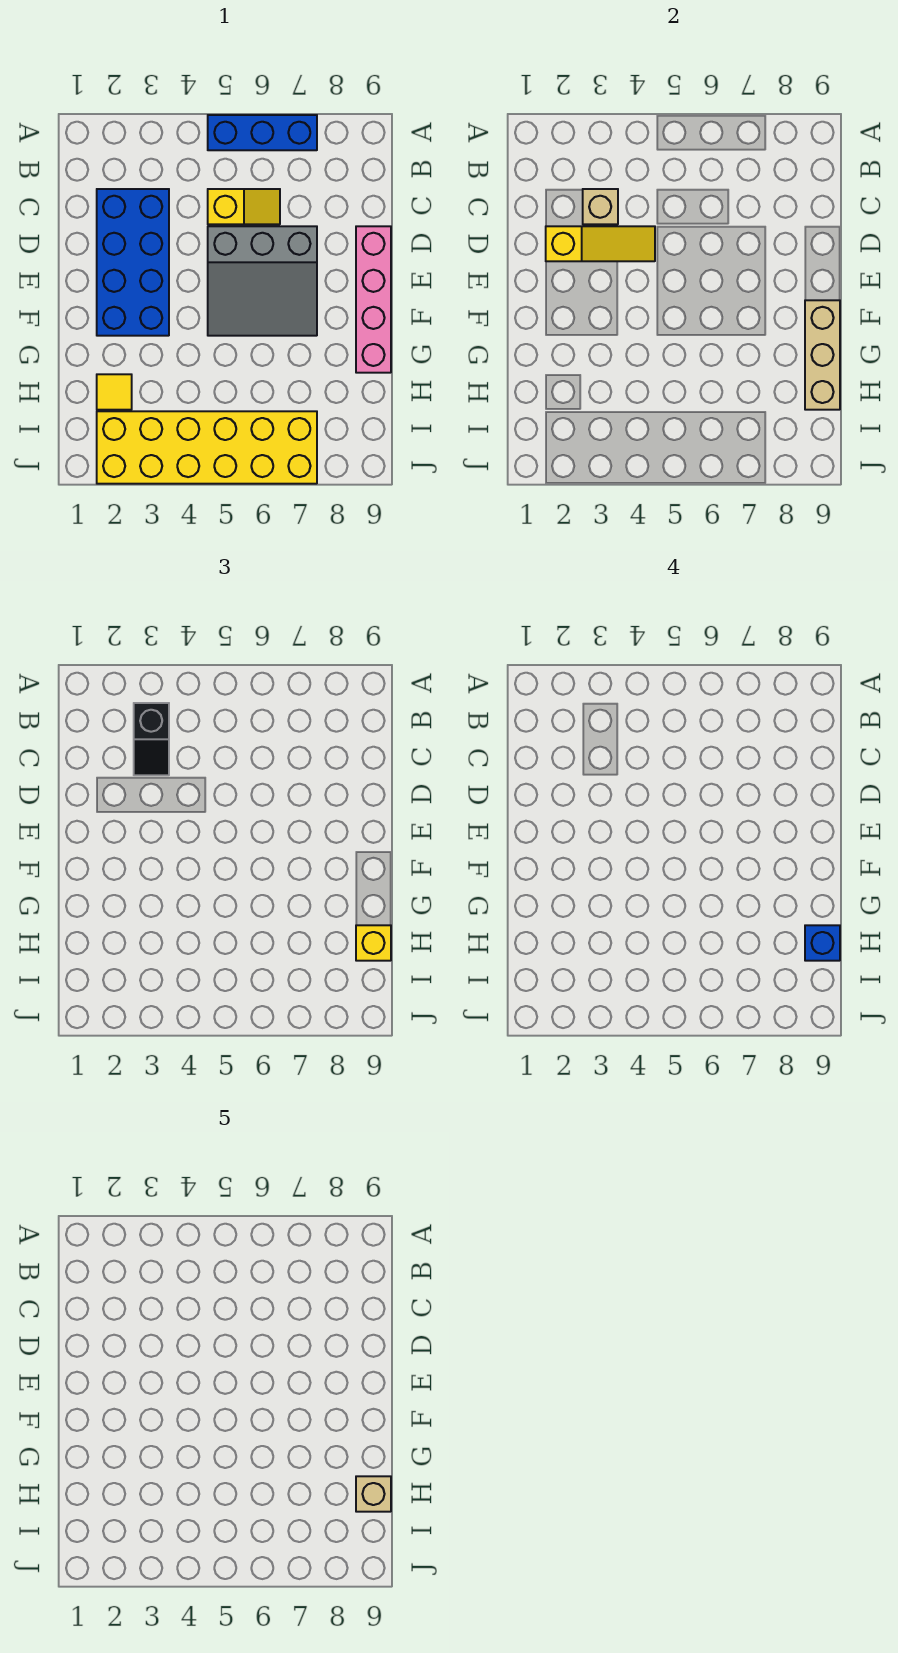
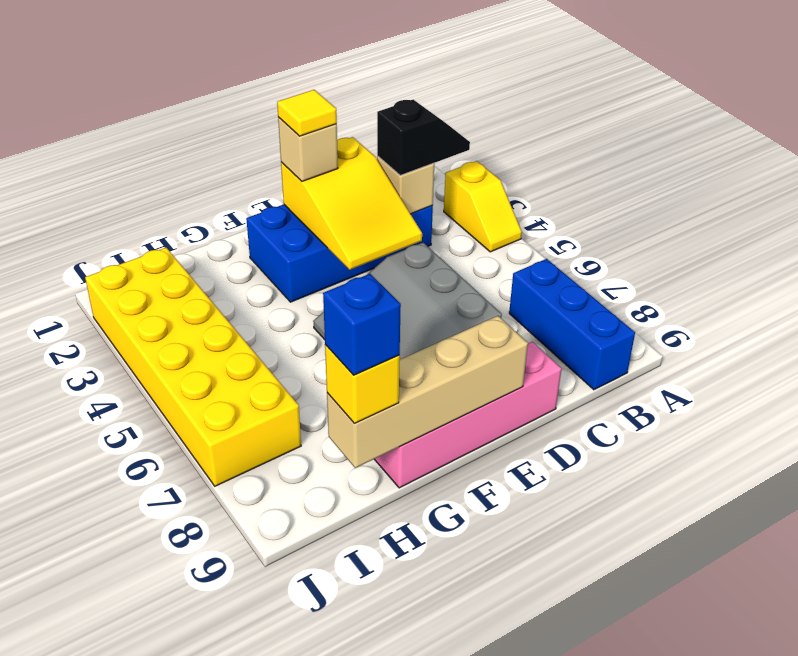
blue brick A5:A7 level 1 -> blue brick B7:B9 level 1
black slope B3:C3 level 3 top B -> black slope B3:C3 level 3 top C
yellow slope C5:C6 level 1 top 5 -> yellow slope A3:A4 level 1 top 3
yellow slope D2:D4 level 2 top 2 -> yellow slope D2:E4 level 2 top 2
tan brick F9:H9 level 2 -> tan brick E9:H9 level 2
yellow tile H2 level 1 -> yellow tile E2 level 4
tan brick H9 level 5 -> tan brick E2 level 3

